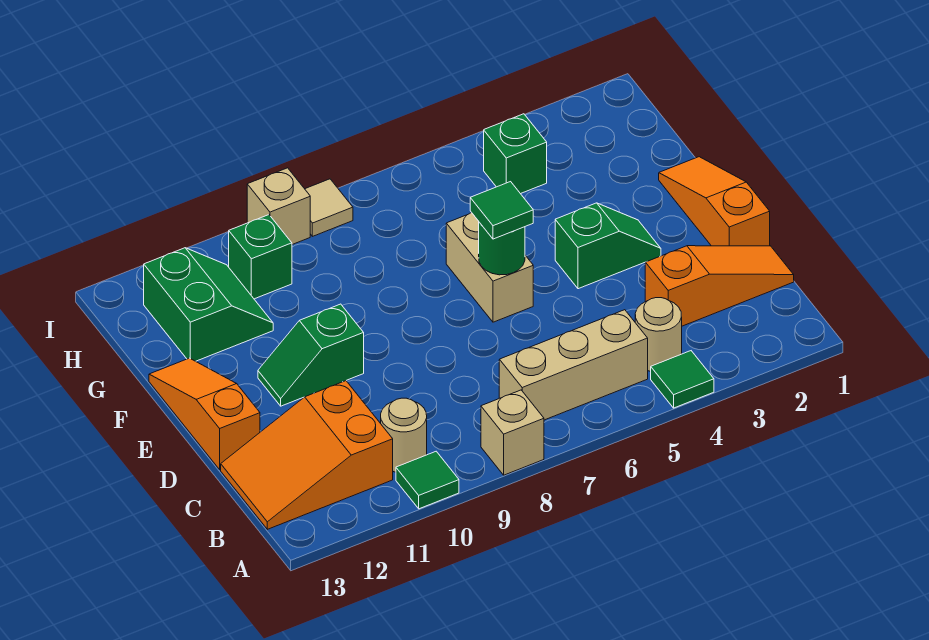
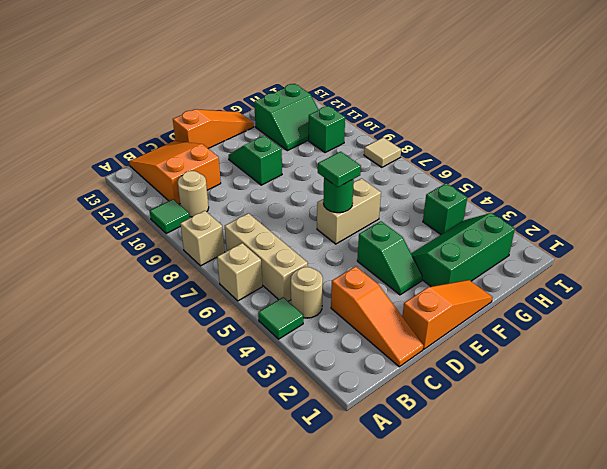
none -> green slope F2:H3 level 1 top 2
tan brick I9 level 1 -> tan brick A6 level 1

